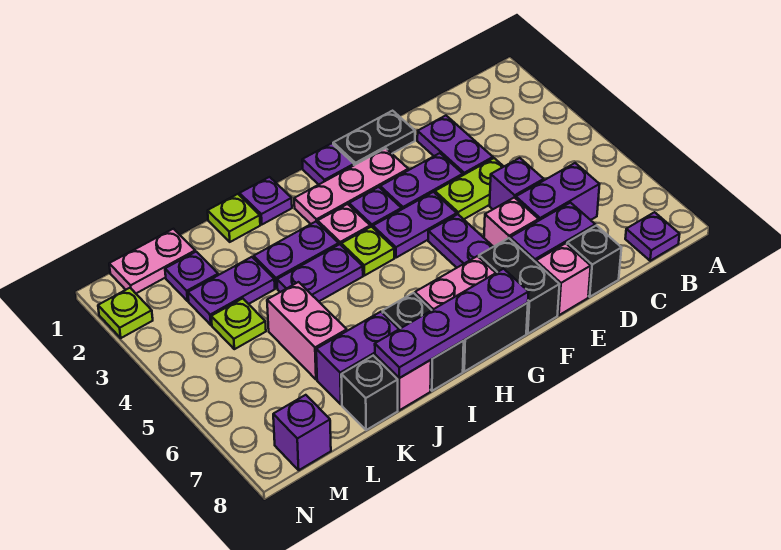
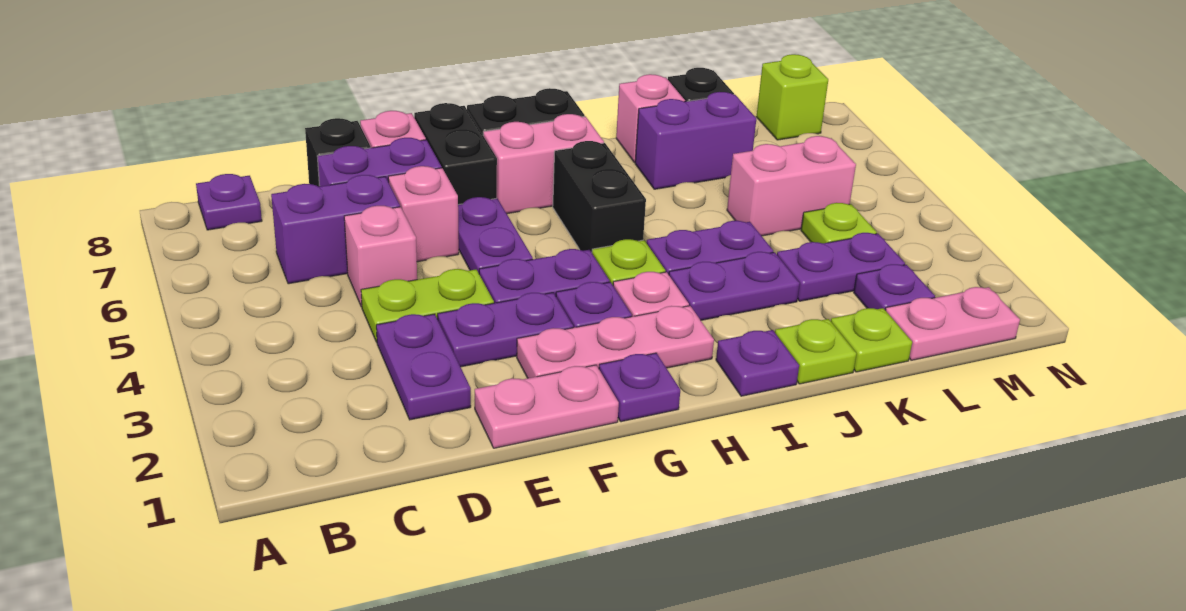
purple brick D5 level 1 -> pink brick D5 level 1
black plate E1:F1 level 1 -> pink plate E1:F1 level 1
purple plate G8:J8 level 2 -> none
black brick I7:I8 level 1 -> black brick H5:H6 level 1
pink brick K5:K6 level 1 -> pink brick K5:L5 level 1
purple brick M8 level 1 -> lime brick M8 level 1
lime plate N2 level 1 -> lime plate K1 level 1

